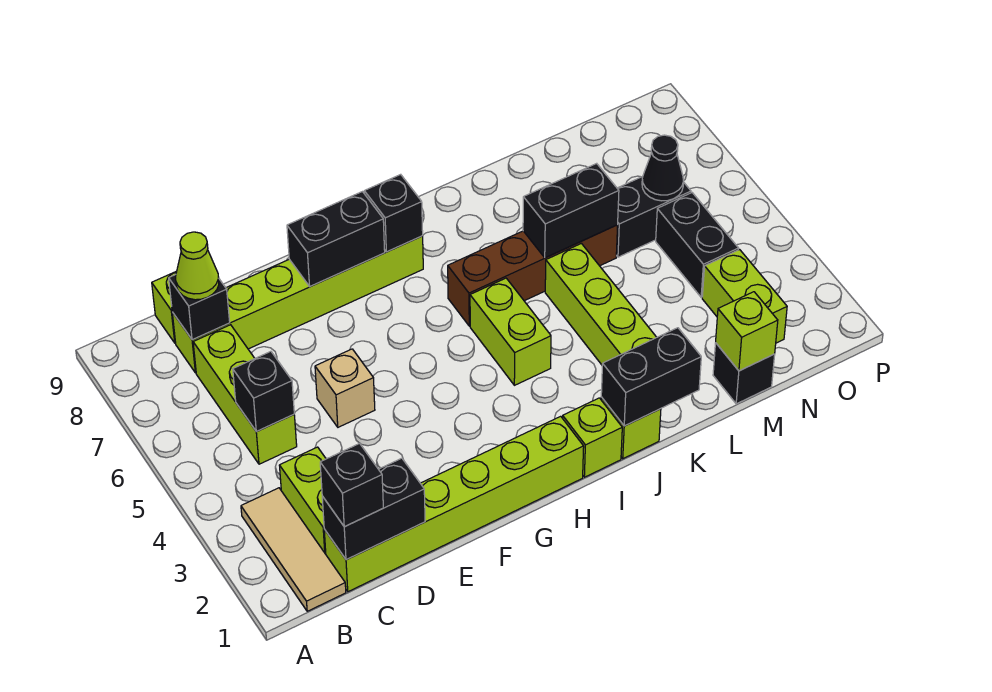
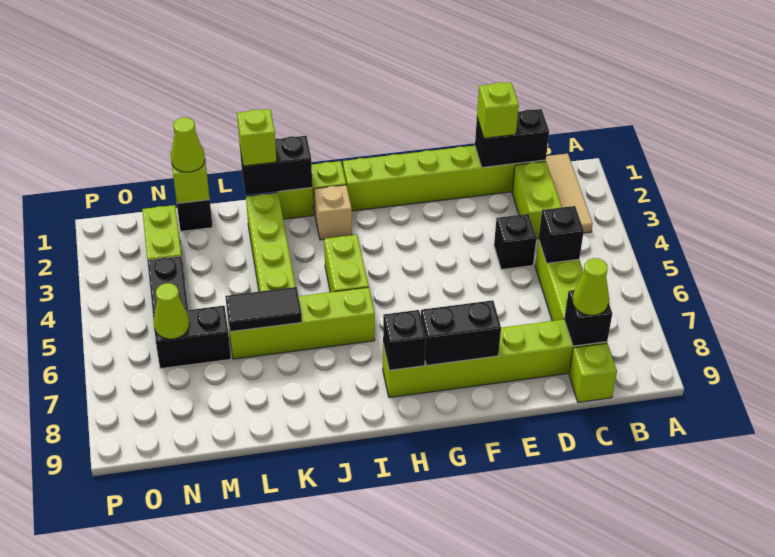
black brick C1 level 3 -> black brick D4 level 1
none -> lime brick D1 level 3
tan brick E5 level 1 -> tan brick I2 level 1
brown brick I6:L6 level 1 -> lime brick I6:L6 level 1
none -> lime brick K1 level 3
black brick K6:L6 level 2 -> black tile K6:L6 level 2
none -> lime cone M1 level 3
black cone N6 level 2 -> lime cone N6 level 2

